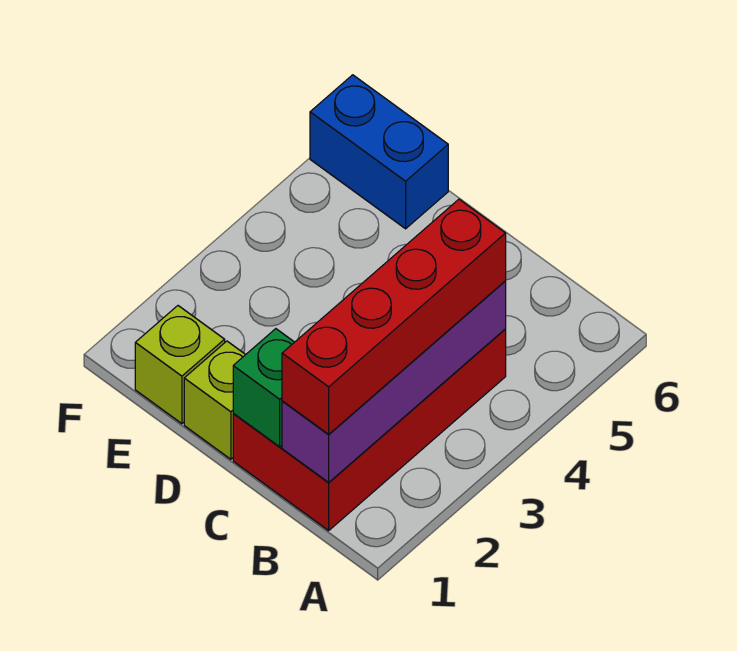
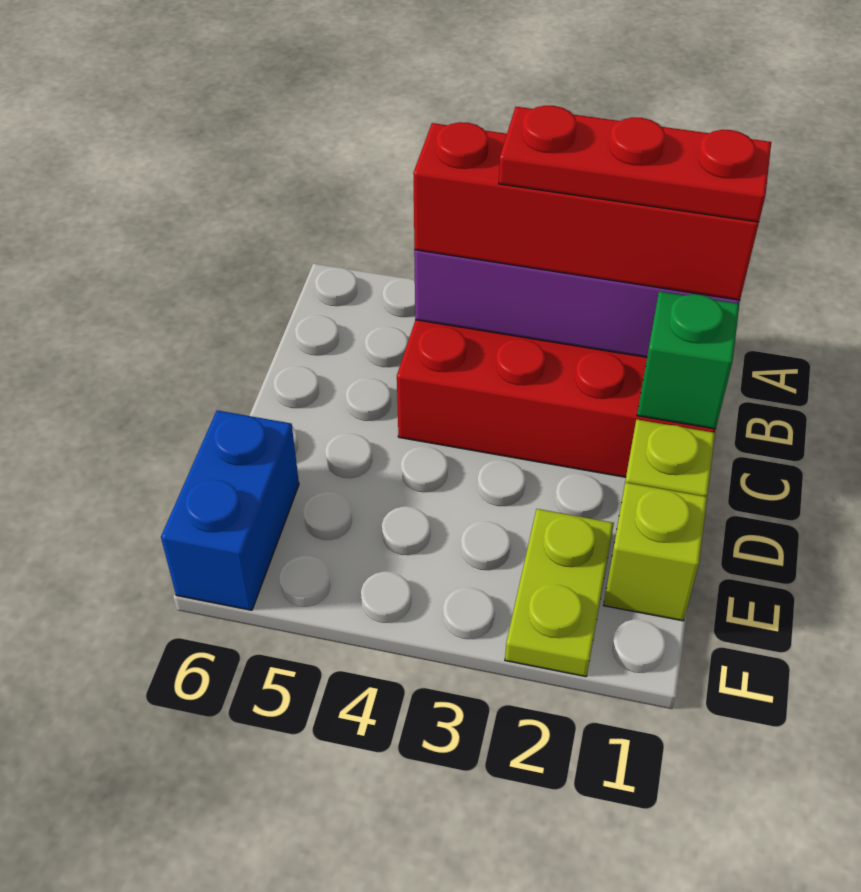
none -> red plate B1:B3 level 4
none -> lime plate E2:F2 level 1

